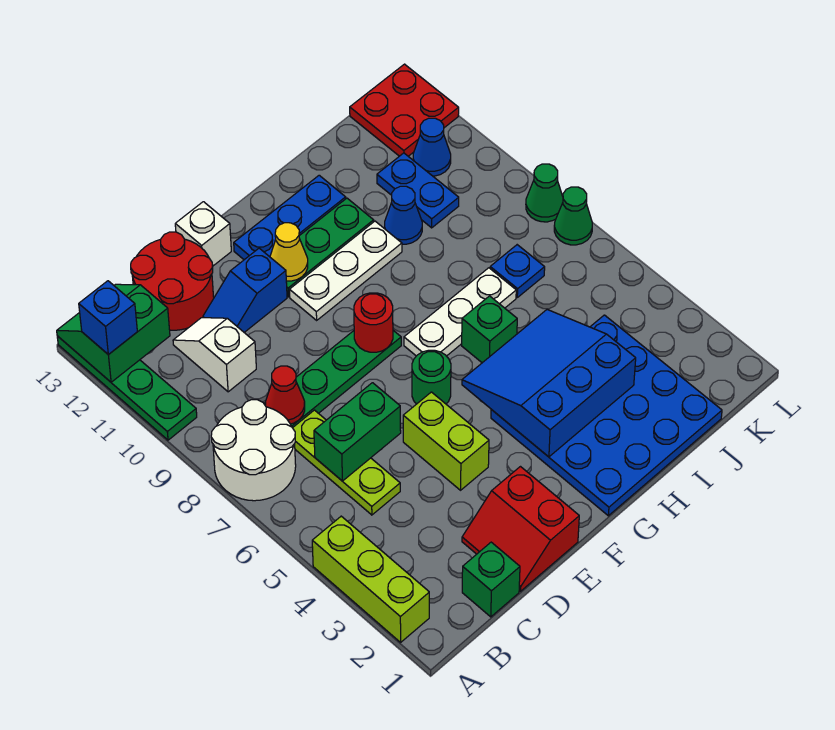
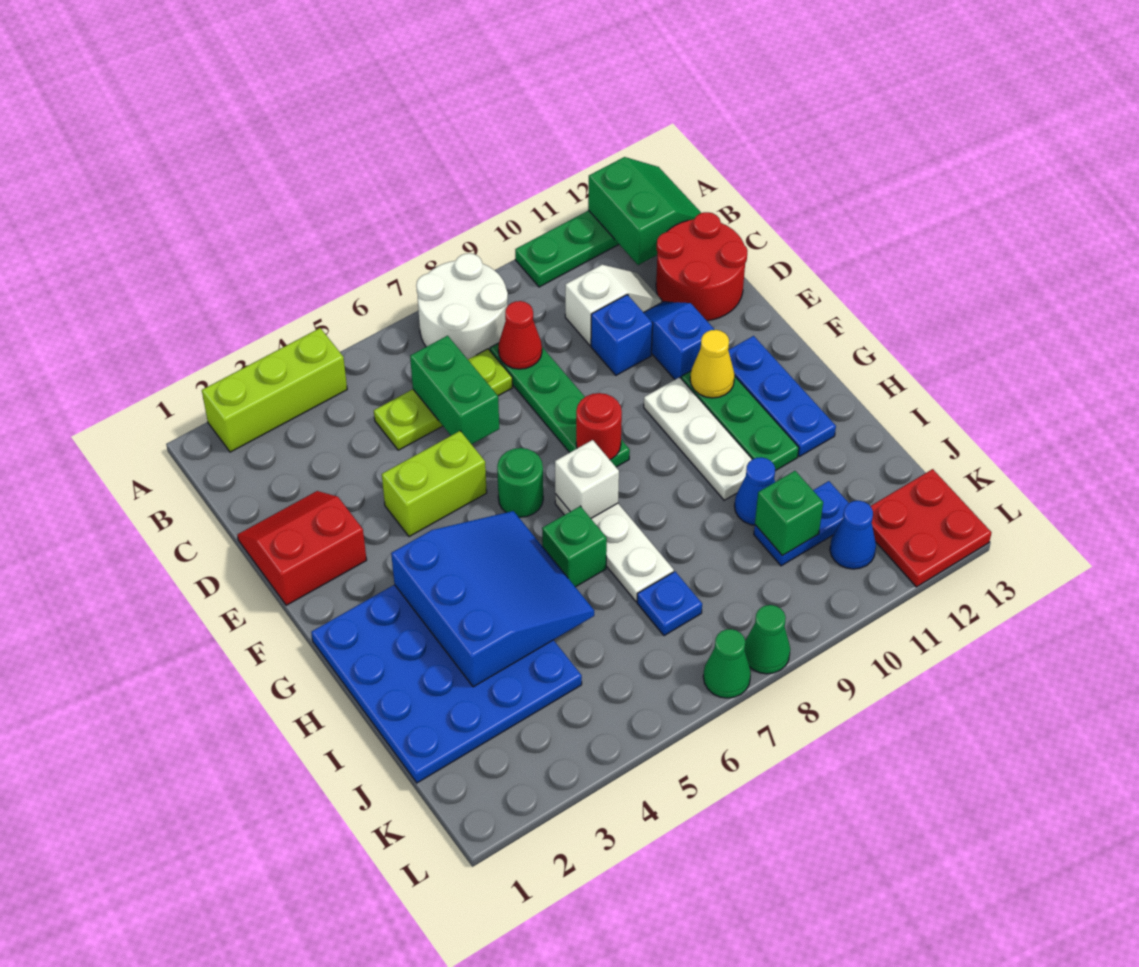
blue brick A12 level 3 -> blue brick D10 level 1
green brick C1 level 1 -> green brick J10 level 2
white brick E13 level 1 -> white brick G7 level 2

